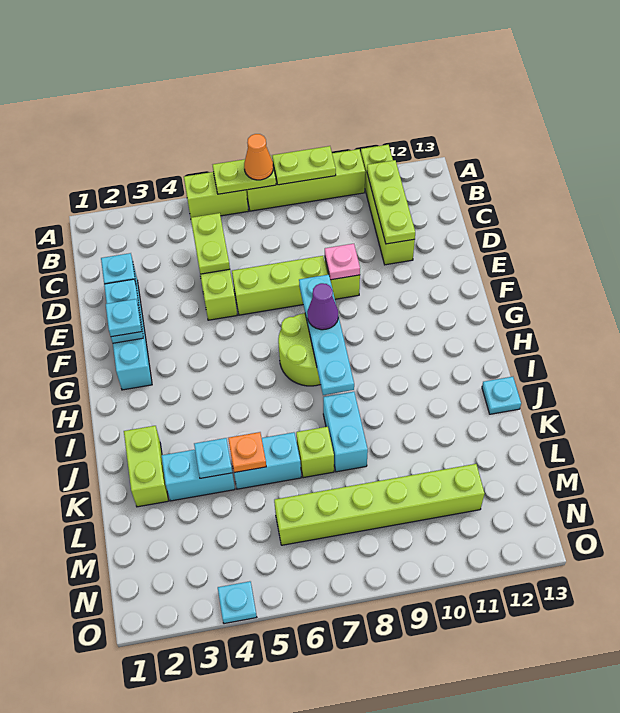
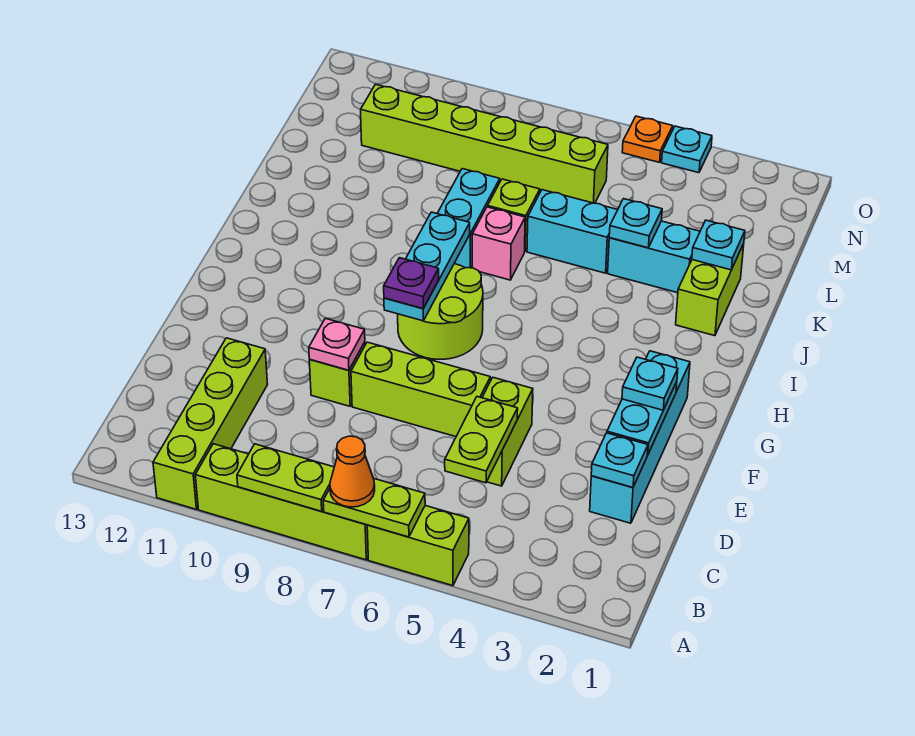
lime plate B11:D11 level 2 -> none
cyan plate F8:I8 level 2 -> cyan plate G8:I8 level 2
purple cone G8 level 3 -> purple plate G8 level 3
none -> pink brick J7 level 1
cyan plate J13 level 1 -> cyan plate K2 level 2
orange plate K5 level 2 -> orange plate O5 level 1

